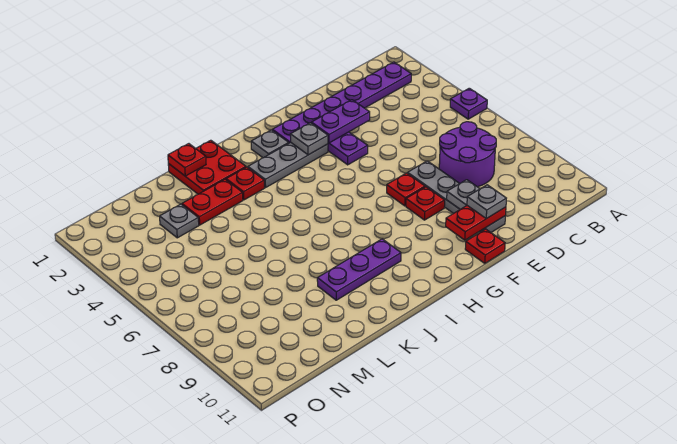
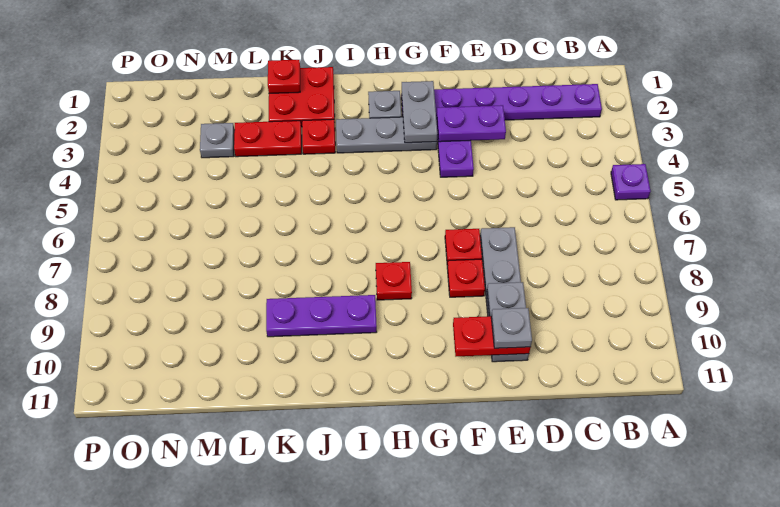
purple round brick C7:D8 level 1 -> none
red plate F11 level 1 -> red plate H8 level 1
grey plate G3 level 2 -> grey plate G2:G3 level 2

